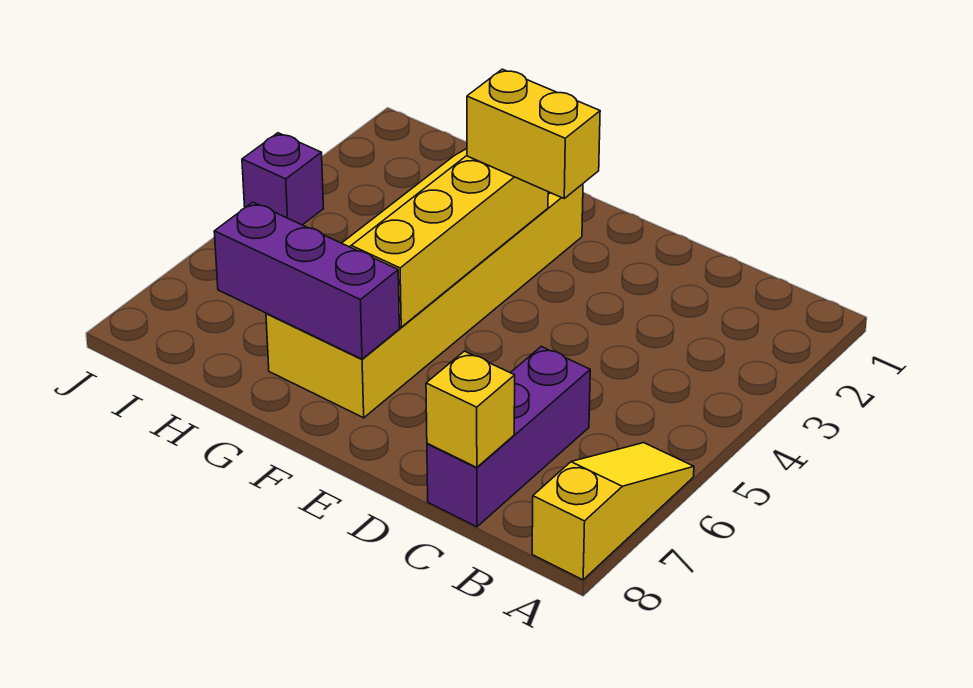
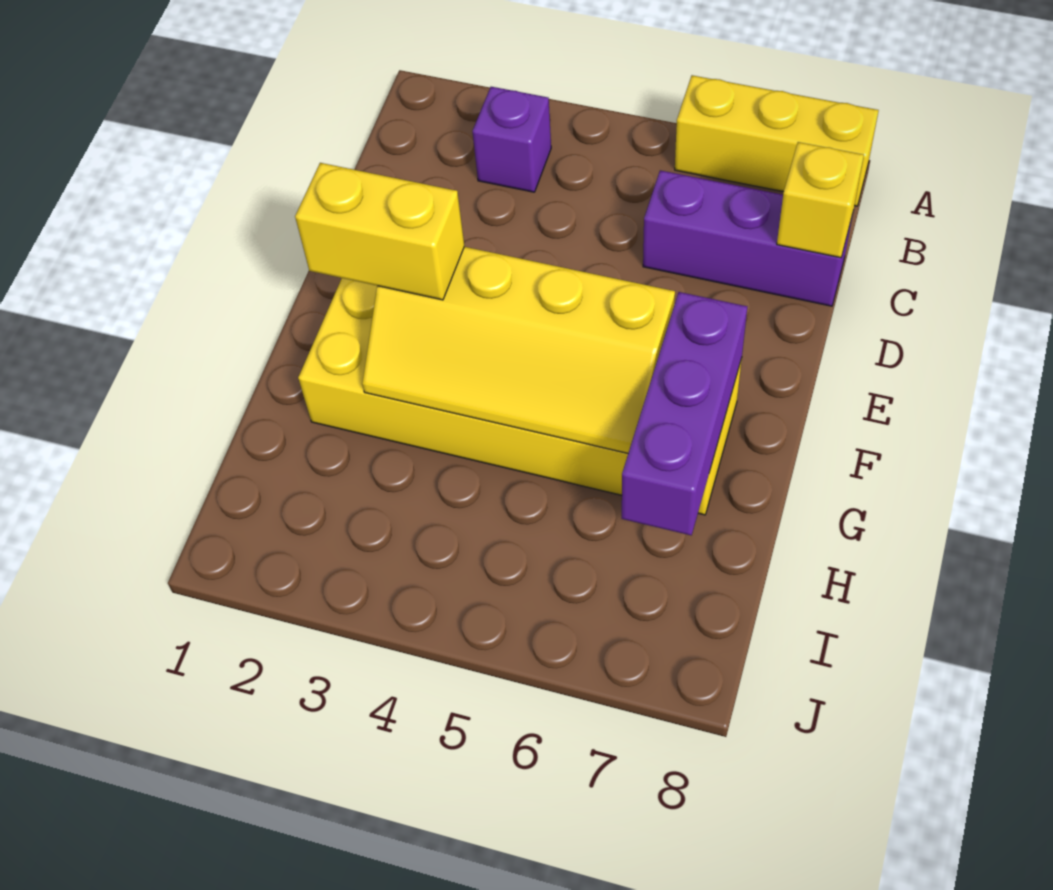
yellow slope A6:A8 level 1 top 8 -> yellow brick A6:A8 level 1
yellow brick E3:F3 level 3 -> yellow brick F2:F3 level 3
purple brick J4 level 1 -> purple brick B3 level 1

